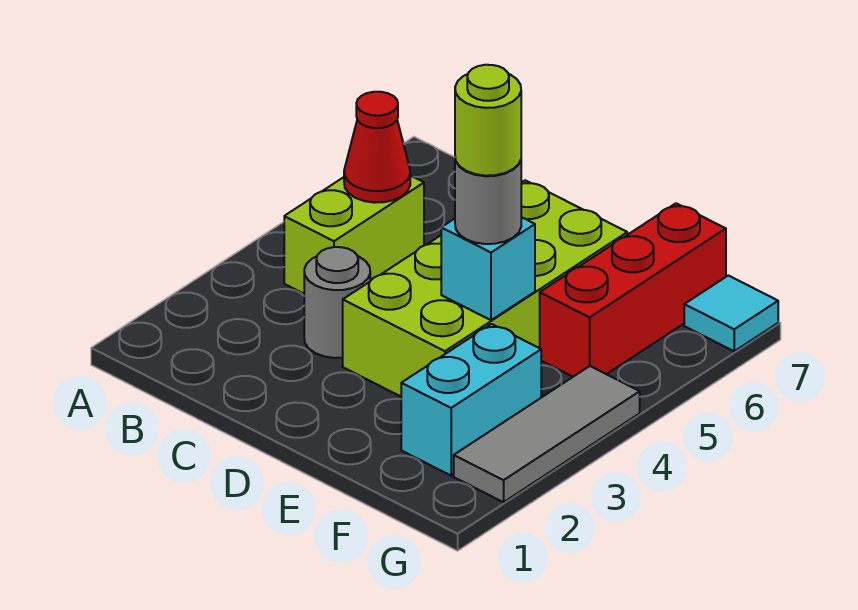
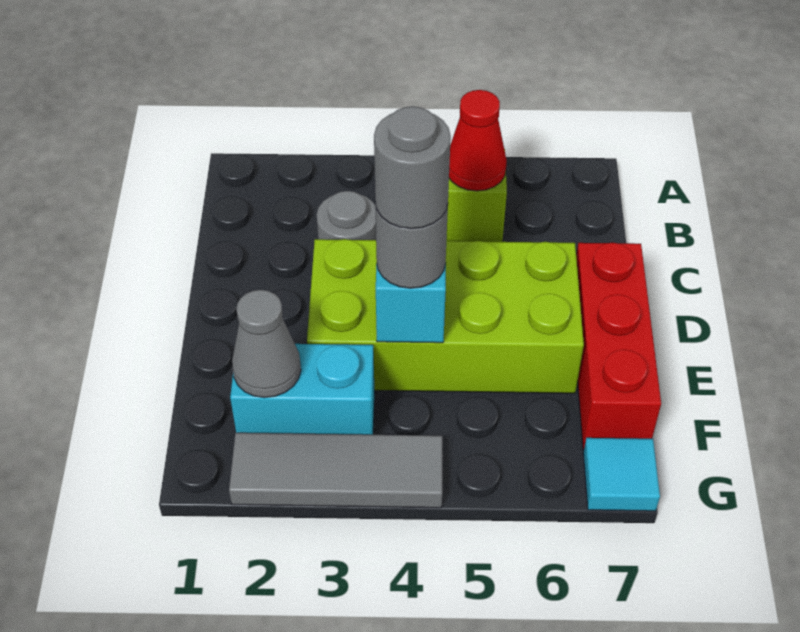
lime round brick E4 level 4 -> grey round brick E4 level 4
none -> grey cone F2 level 2
red brick F5:F7 level 1 -> red brick D7:F7 level 1

